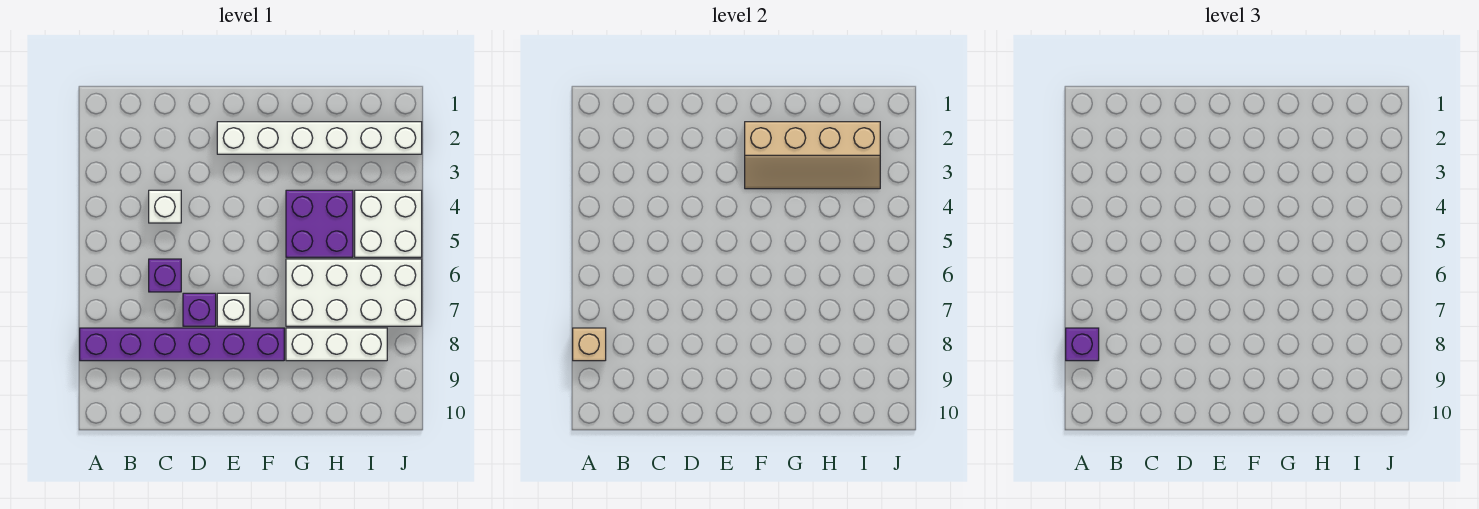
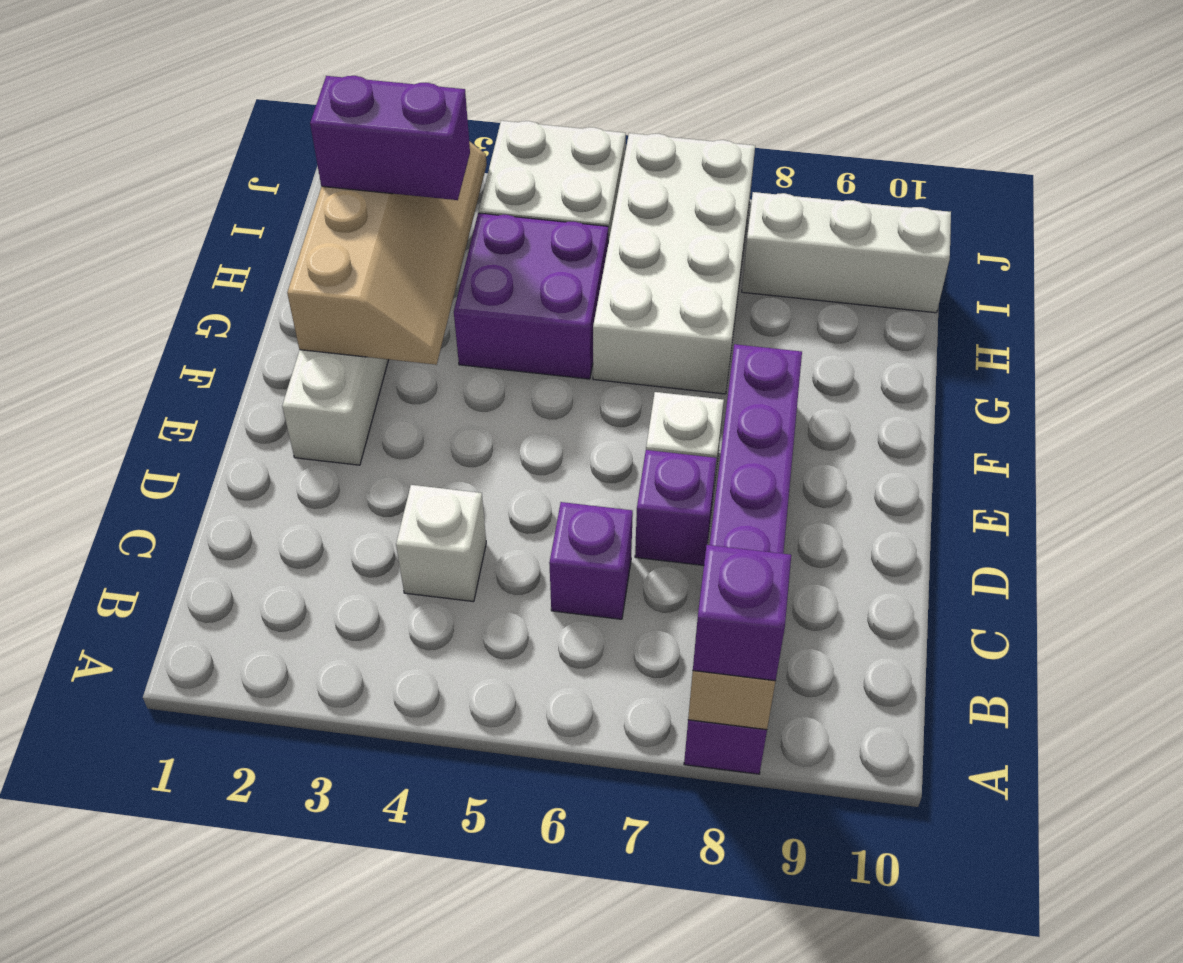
white brick G8:I8 level 1 -> white brick I8:I10 level 1
none -> purple brick H2:H3 level 3

